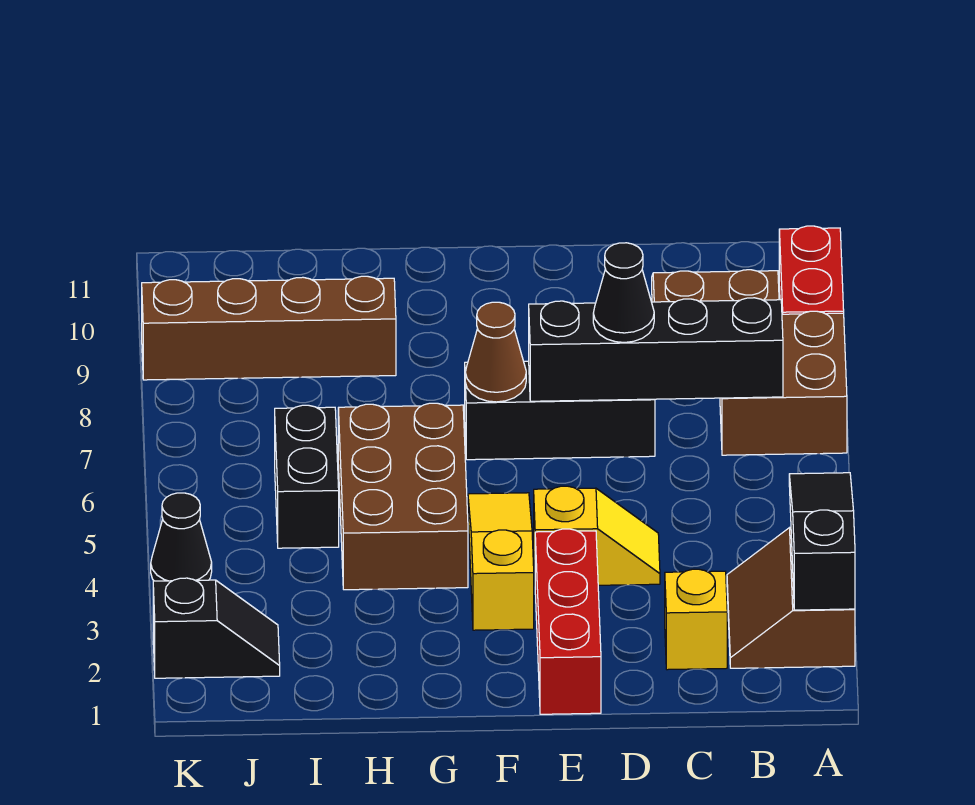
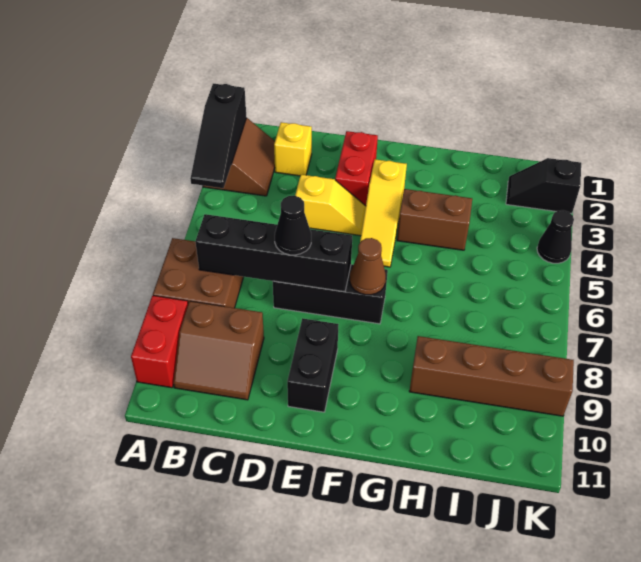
yellow slope D4:E4 level 1 top E -> yellow slope D4:E4 level 1 top D
red brick E1:E3 level 1 -> red brick E2:E3 level 1
brown brick G4:H6 level 1 -> brown brick G4:H4 level 1
black brick I5:I6 level 1 -> black brick E9:E10 level 1

